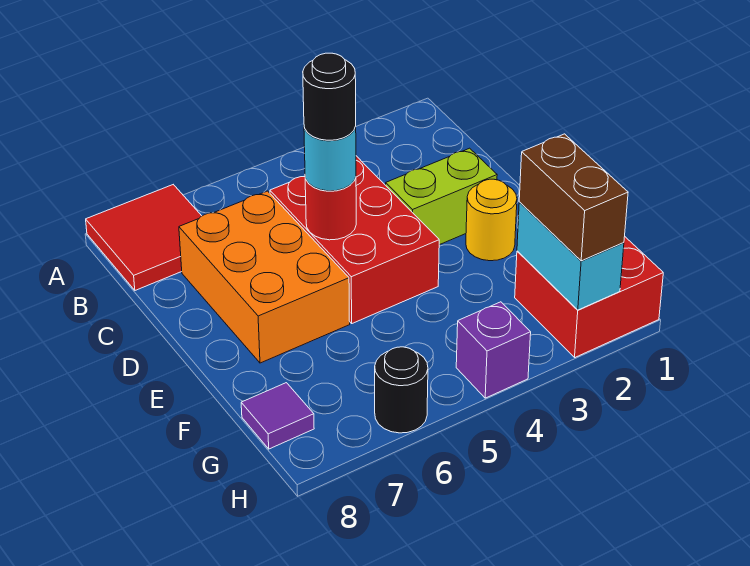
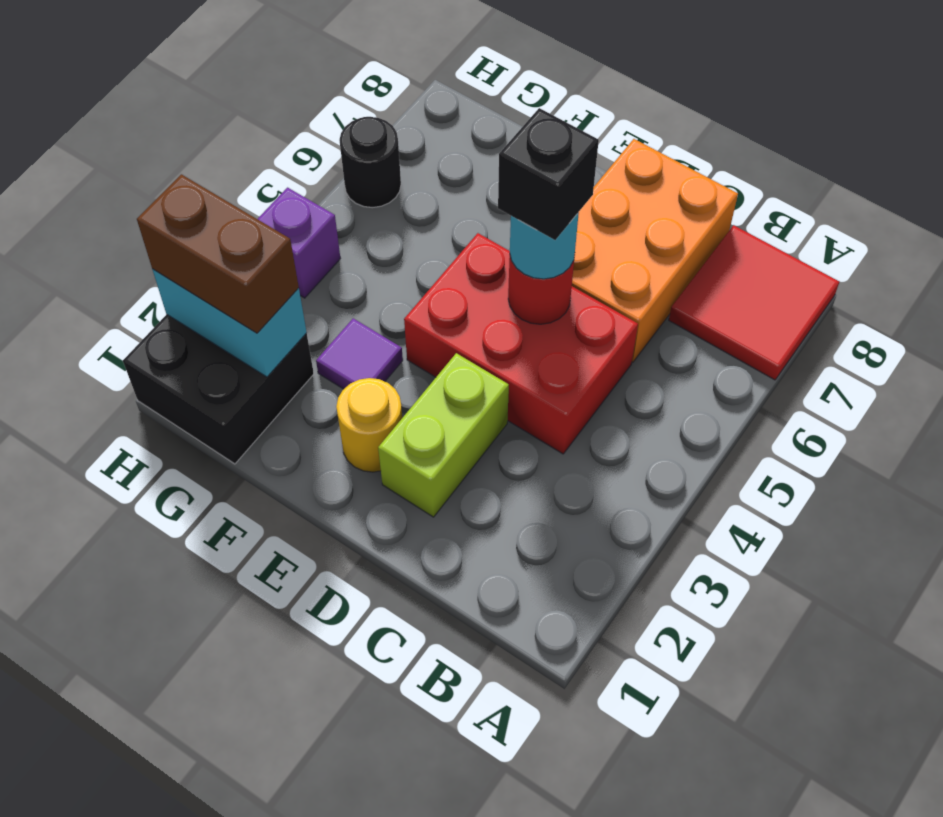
orange brick C6:E7 level 1 -> orange brick C6:D8 level 1
black round brick D5 level 4 -> black brick D5 level 4
red brick G1:H2 level 1 -> black brick G1:H2 level 1
purple tile G8 level 1 -> purple tile F3 level 1

